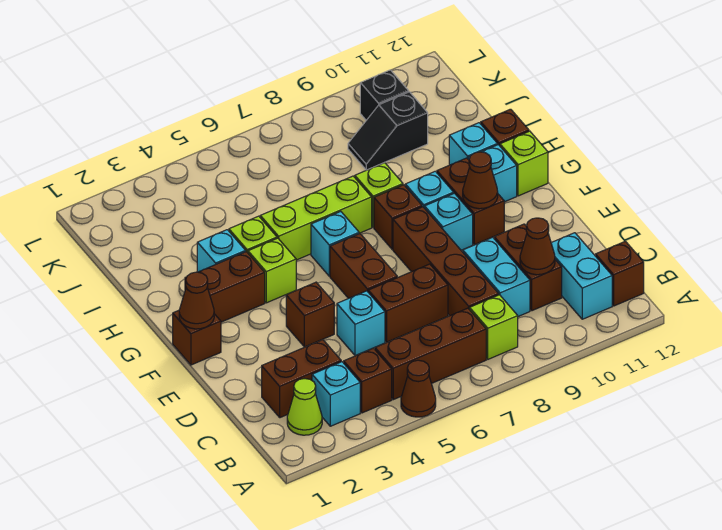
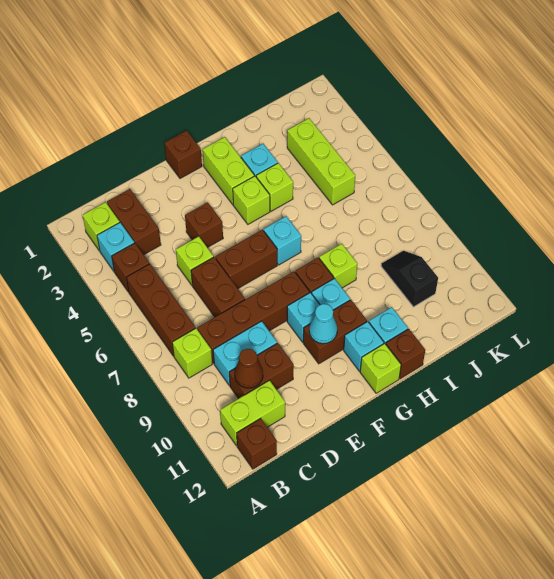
brown cone A5 level 1 -> none
lime cone B2 level 1 -> lime brick B2 level 1
cyan brick B11:C11 level 1 -> lime brick B11:C11 level 1
cyan brick D5 level 1 -> lime brick D5 level 1
brown cone F1 level 2 -> none
brown cone F10 level 2 -> cyan cone F10 level 2
brown brick G2:G3 level 1 -> lime brick G2:G3 level 1
lime brick H5:H7 level 1 -> lime brick J3:J5 level 1
black brick K10 level 1 -> none

